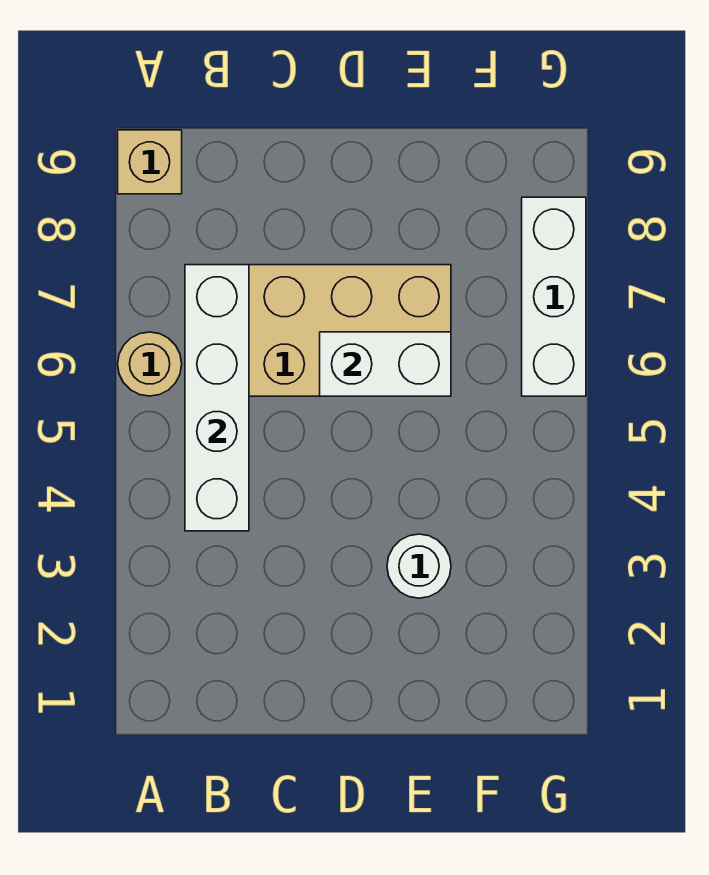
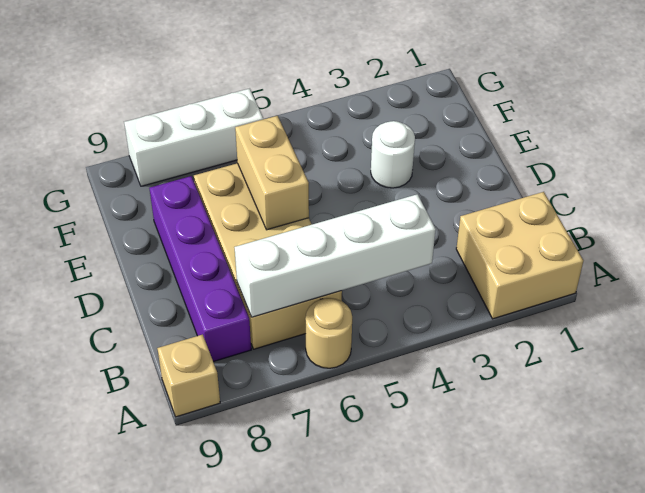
none -> tan brick A1:B2 level 1
none -> purple brick B8:E8 level 1
white brick D6:E6 level 2 -> tan brick D6:E6 level 2

